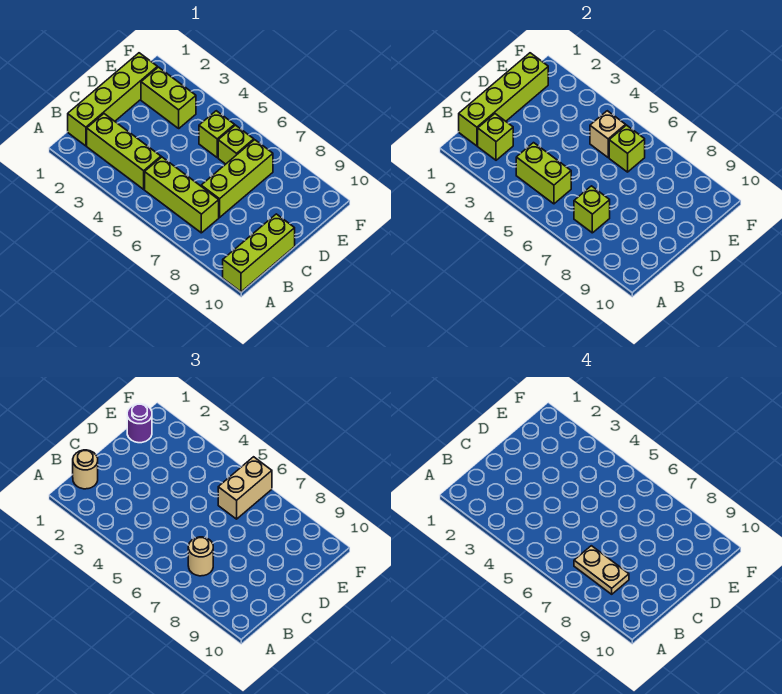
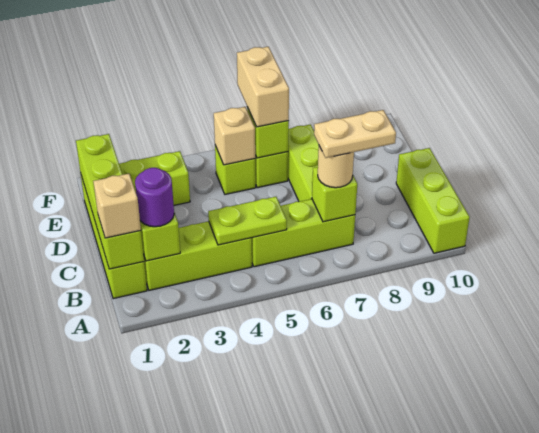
tan round brick B1 level 3 -> tan brick B1 level 3
lime brick B4:B5 level 2 -> lime plate B4:B5 level 2
purple round brick E1 level 3 -> purple round brick B2 level 3

